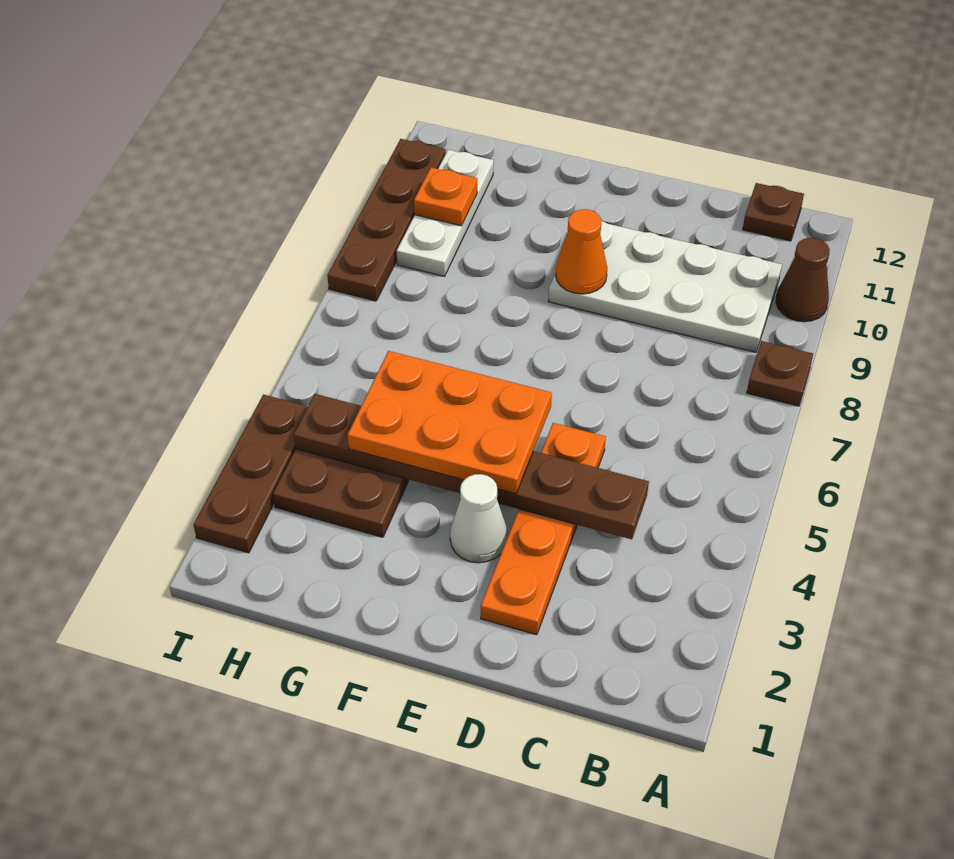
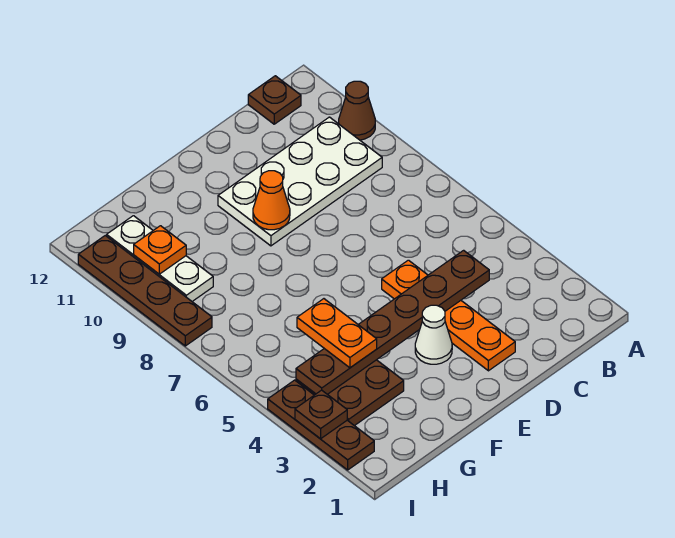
brown plate A8 level 1 -> brown plate I3 level 2
orange plate E4:G5 level 3 -> orange plate G4:G5 level 3

